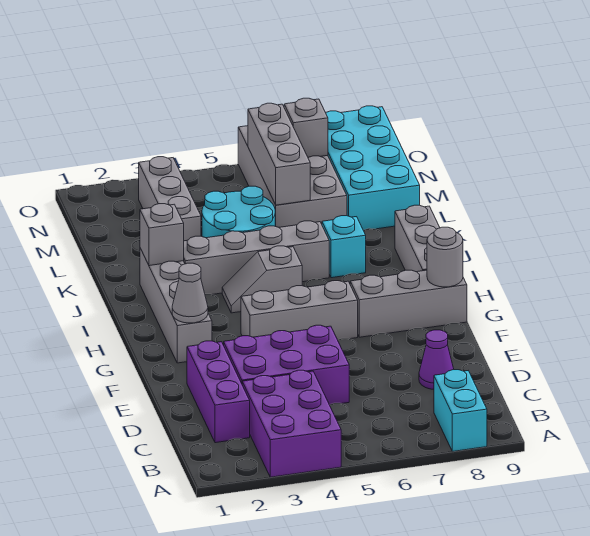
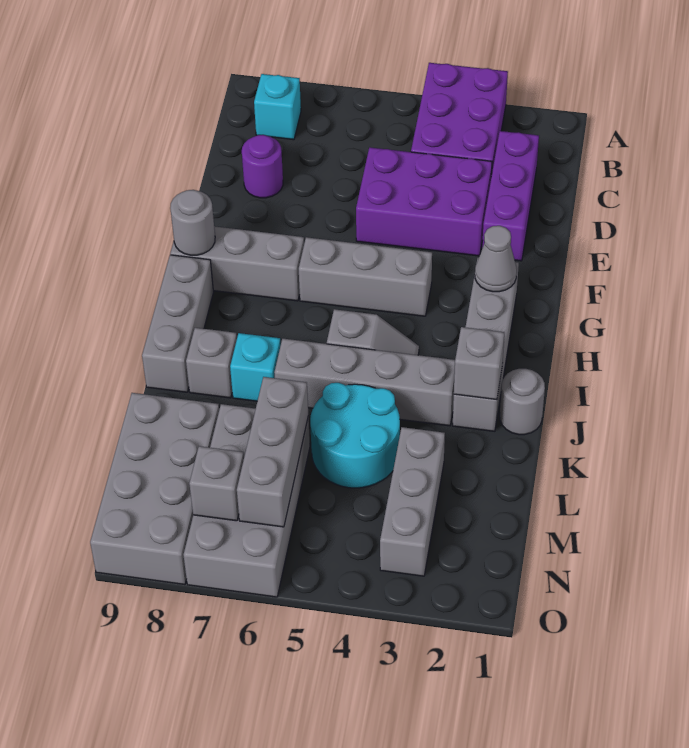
cyan brick A8:B8 level 1 -> cyan brick B8 level 1
purple cone D8 level 1 -> purple round brick D8 level 1
none -> grey round brick J1 level 1
none -> grey brick J8 level 1
cyan brick L8:O9 level 1 -> grey brick L8:O9 level 1

